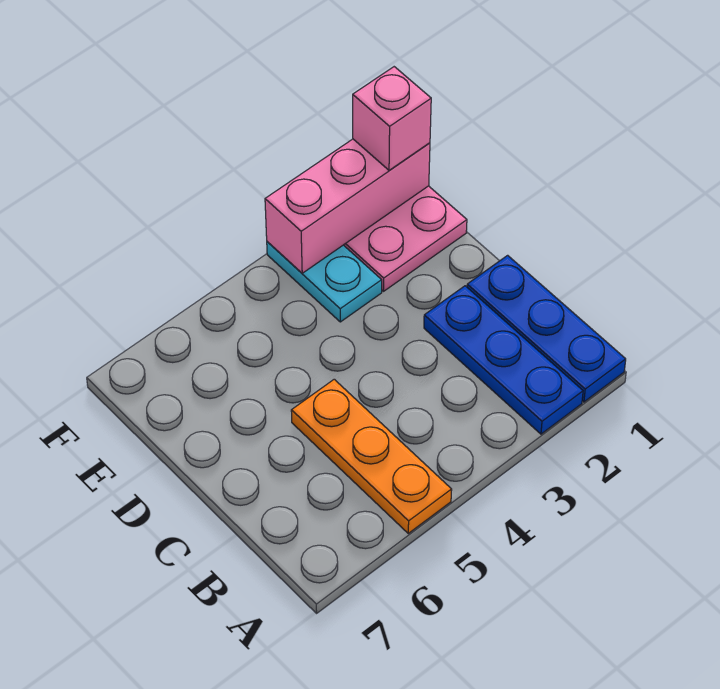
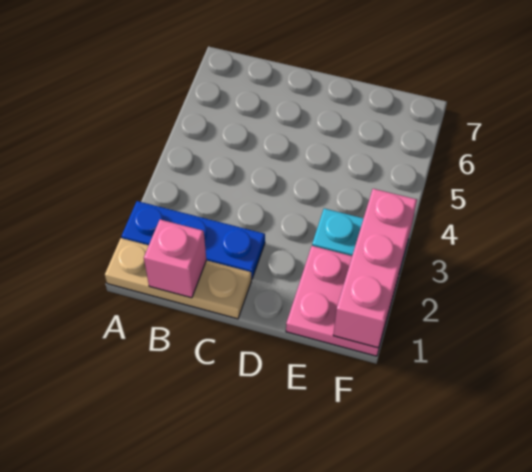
blue plate A1:C1 level 1 -> tan plate A1:C1 level 1
orange plate A5:C5 level 1 -> none
pink brick F1 level 3 -> pink brick B1 level 2

